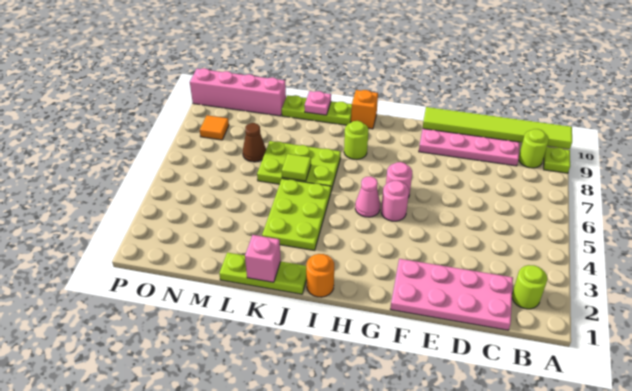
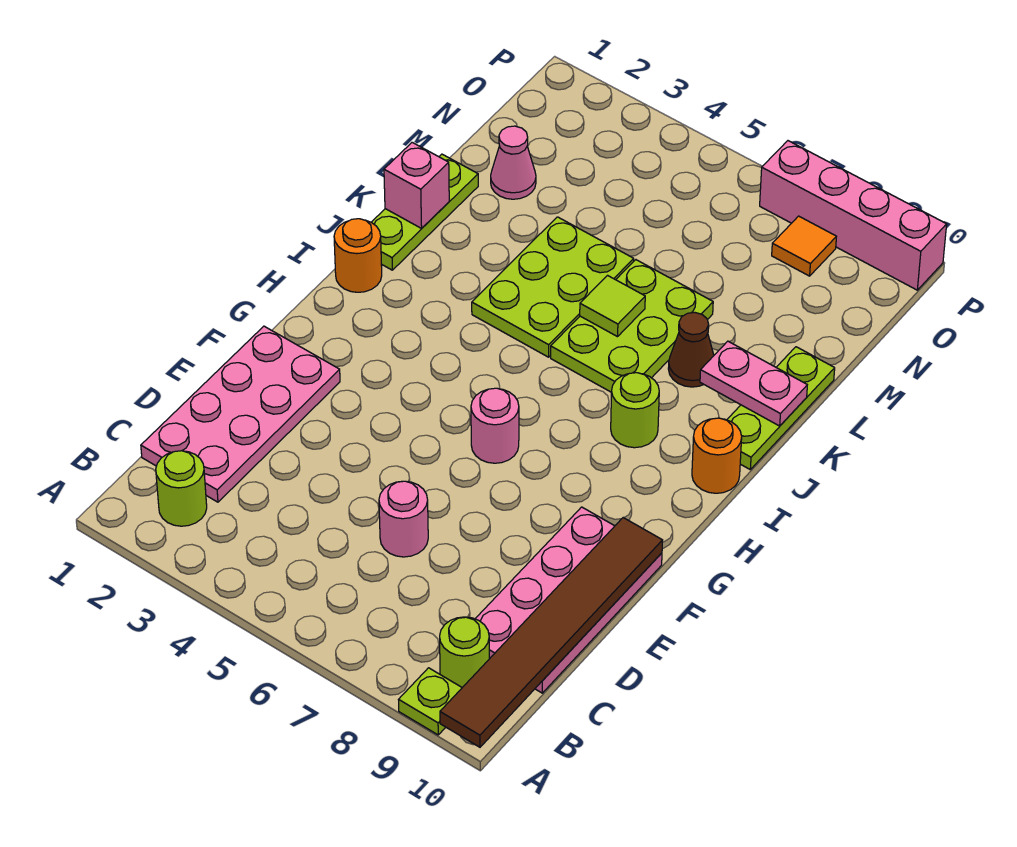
lime tile A10:F10 level 2 -> brown tile A10:F10 level 2
pink round brick G5 level 1 -> pink round brick D6 level 1
pink cone H5 level 1 -> pink cone M2 level 1
orange brick I10 level 1 -> orange round brick I10 level 1
lime plate J3:K5 level 1 -> lime plate J4:L5 level 1
pink plate K10 level 2 -> pink plate K9:K10 level 2
brown cone M7 level 1 -> brown cone K8 level 1
pink brick M10:P10 level 1 -> pink brick P7:P10 level 1

